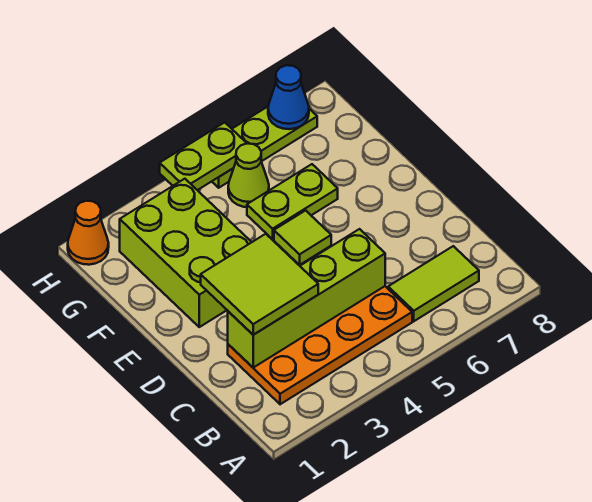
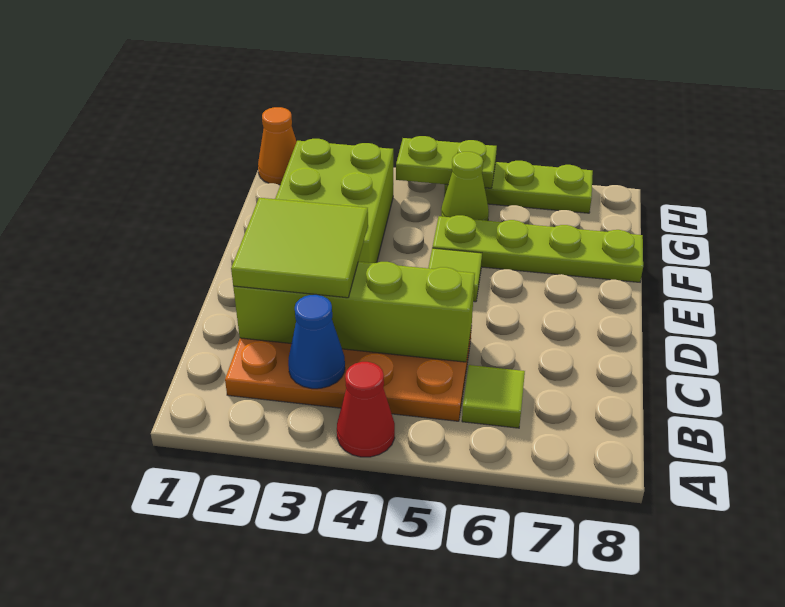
none -> red cone A4 level 1
lime tile B6:B7 level 1 -> lime tile B6 level 1
lime plate F5:F6 level 1 -> lime plate F5:F8 level 1
blue cone H7 level 2 -> blue cone B3 level 2

